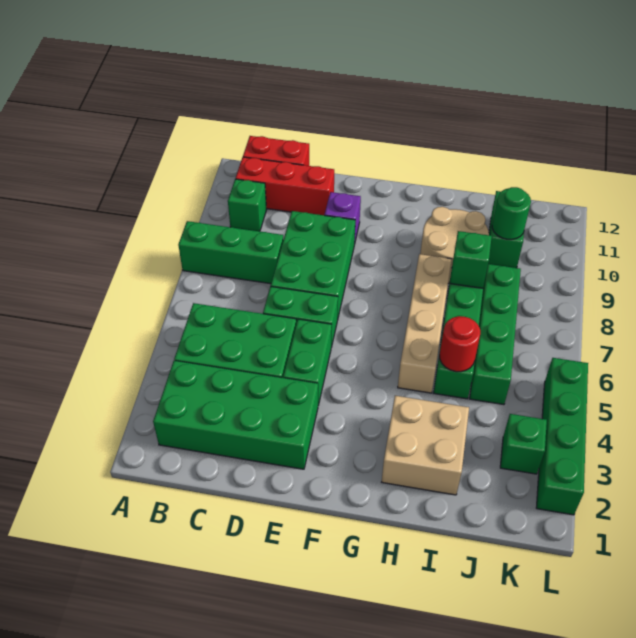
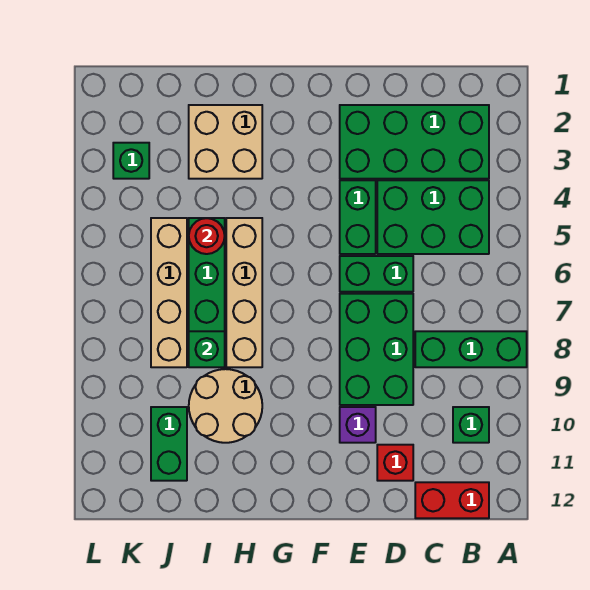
red brick B11:D11 level 1 -> red brick D11 level 1
green brick J5:J8 level 1 -> tan brick J5:J8 level 1
green round brick J10 level 2 -> none
green brick L2:L5 level 1 -> none

